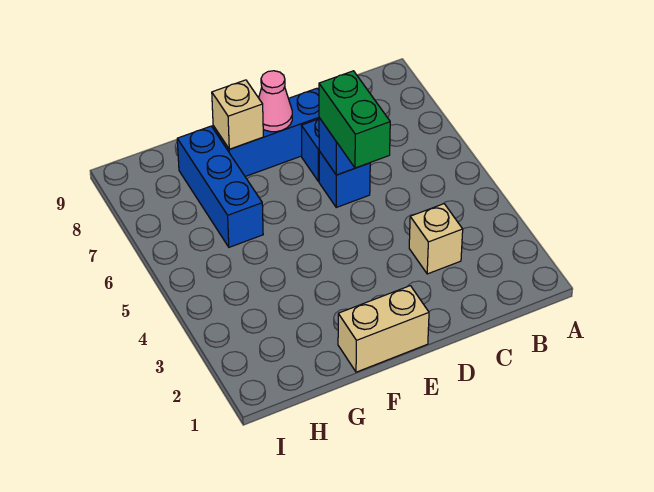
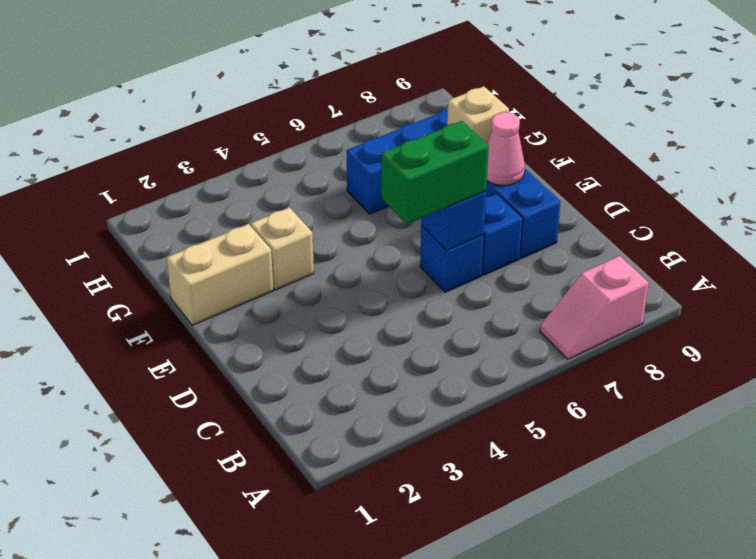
none -> pink slope A7:A8 level 1 top 8
tan brick C3 level 1 -> tan brick F3 level 1
tan brick E1:F1 level 1 -> tan brick F1:F2 level 1

